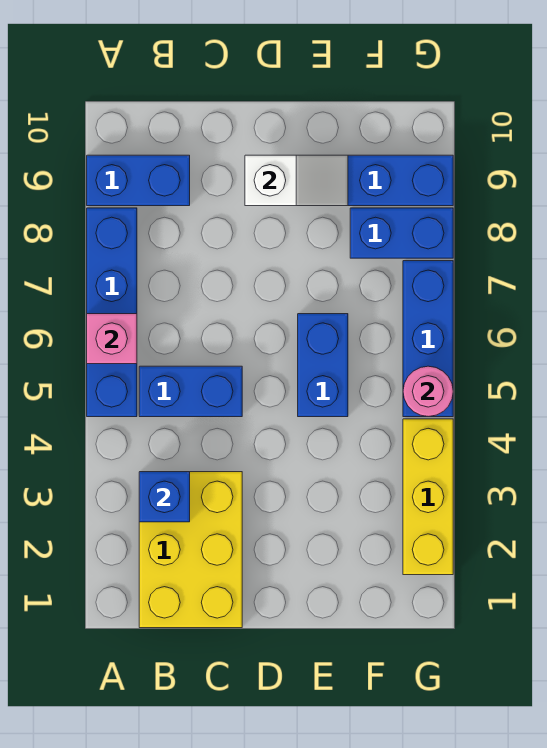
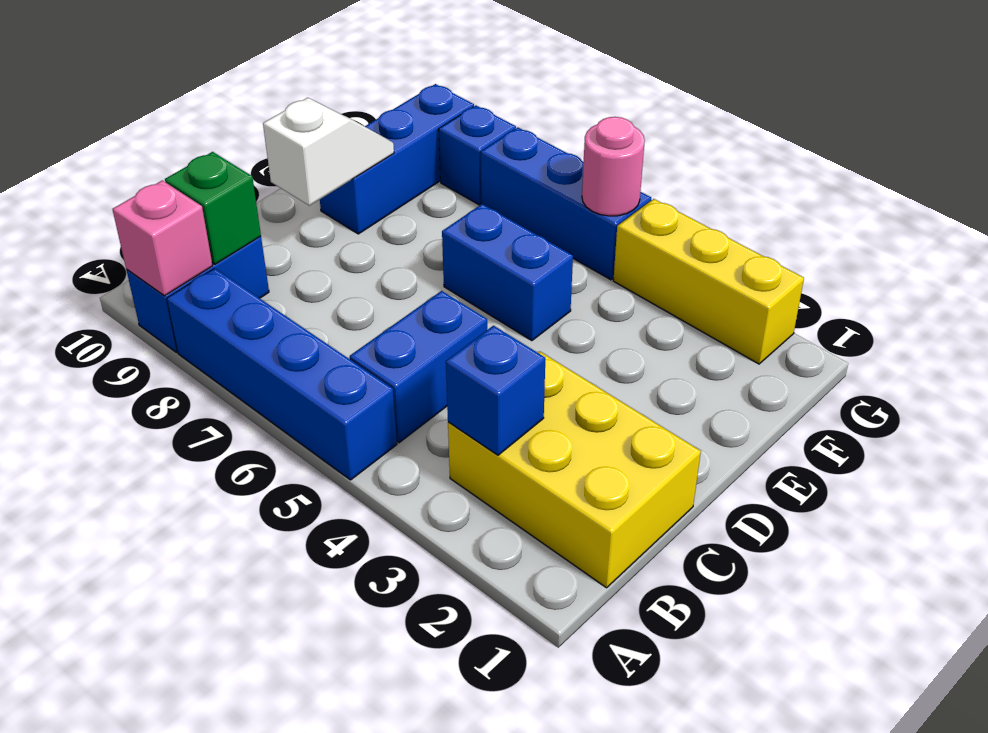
pink brick A6 level 2 -> pink brick A9 level 2
none -> green brick B9 level 2
blue brick F8:G8 level 1 -> blue brick G8 level 1

